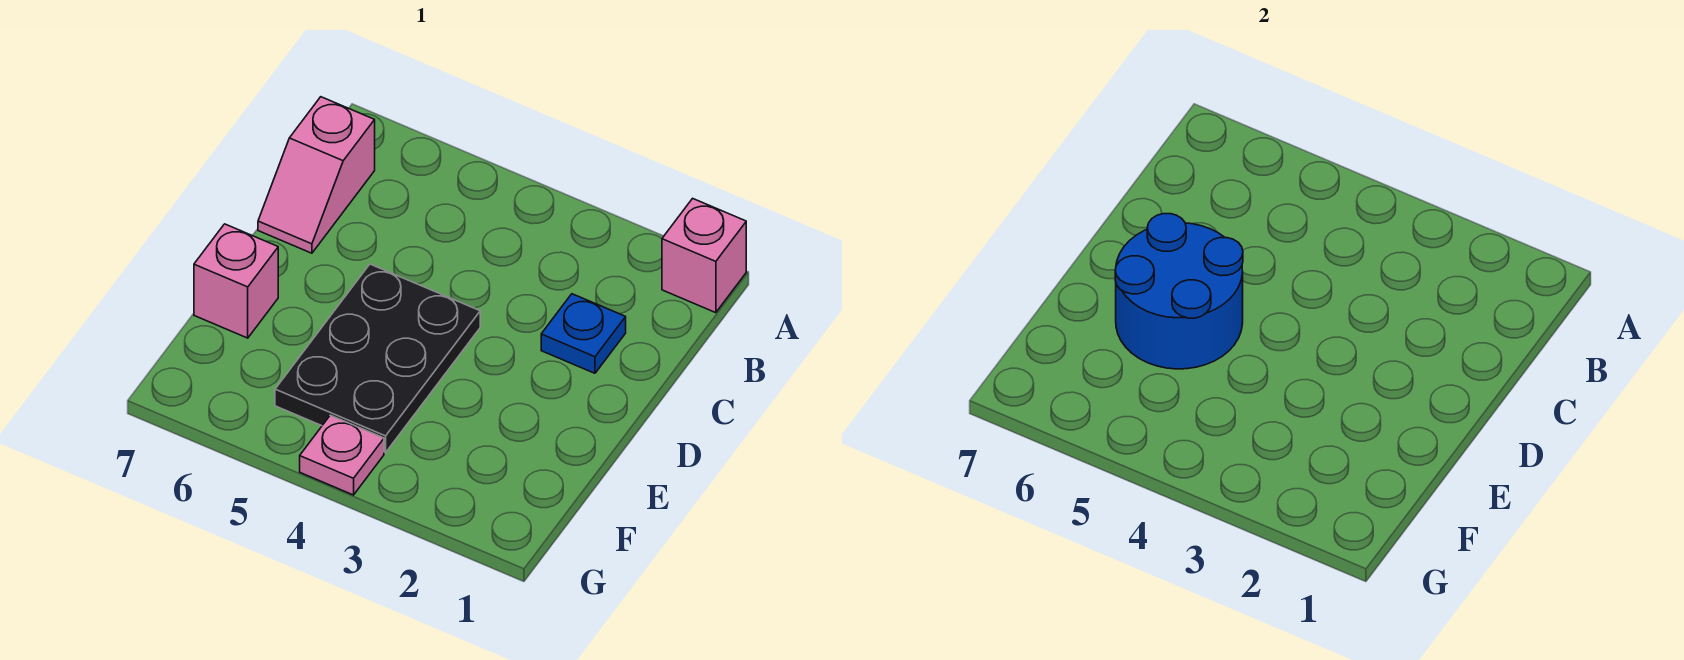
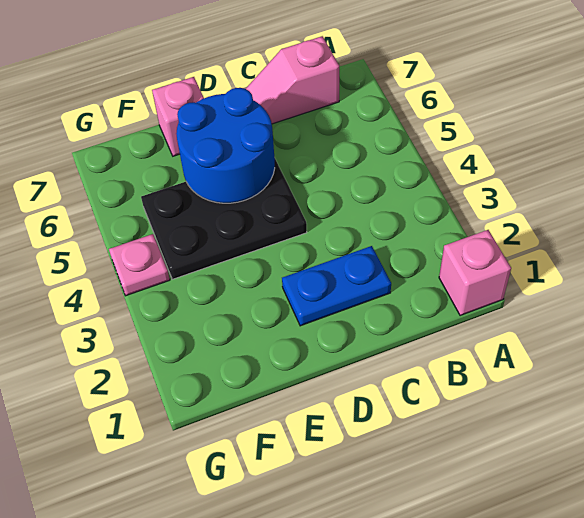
blue plate C2 level 1 -> blue plate C2:D2 level 1

